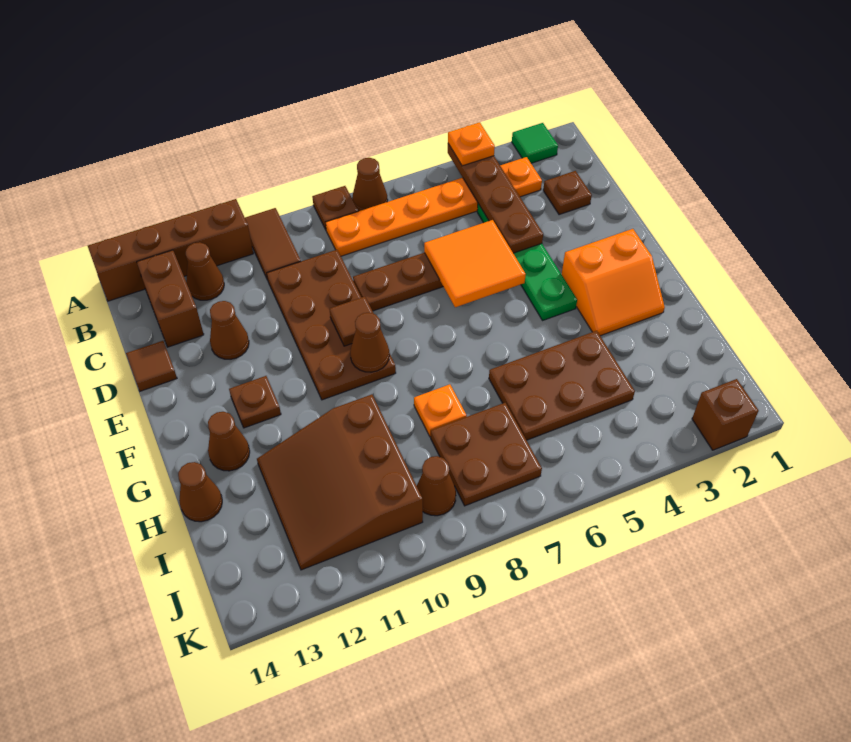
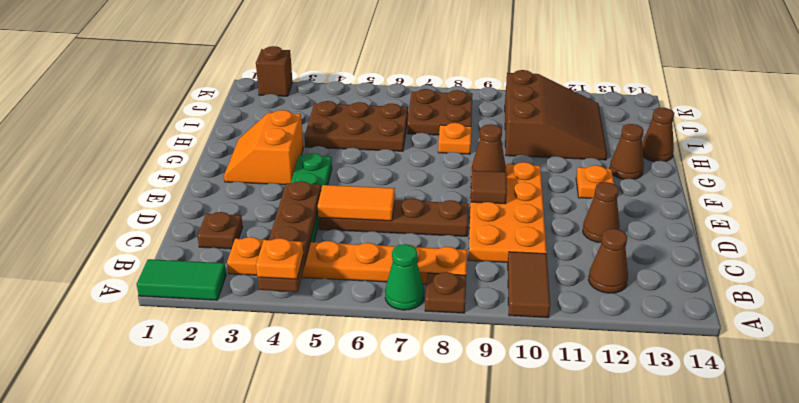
green tile A2 level 1 -> green tile A1:A2 level 1
brown cone A7 level 1 -> green cone A7 level 1
brown brick A11:A14 level 1 -> none
brown brick B13:C13 level 1 -> none
brown plate C9:F10 level 1 -> orange plate C9:F10 level 1
orange tile D5:E6 level 2 -> orange tile D5:D6 level 2
brown tile D14 level 1 -> none
orange slope F2:G3 level 1 top F -> orange slope F2:G3 level 1 top 3
brown plate F12 level 1 -> orange plate F12 level 1
brown cone J9 level 1 -> none

